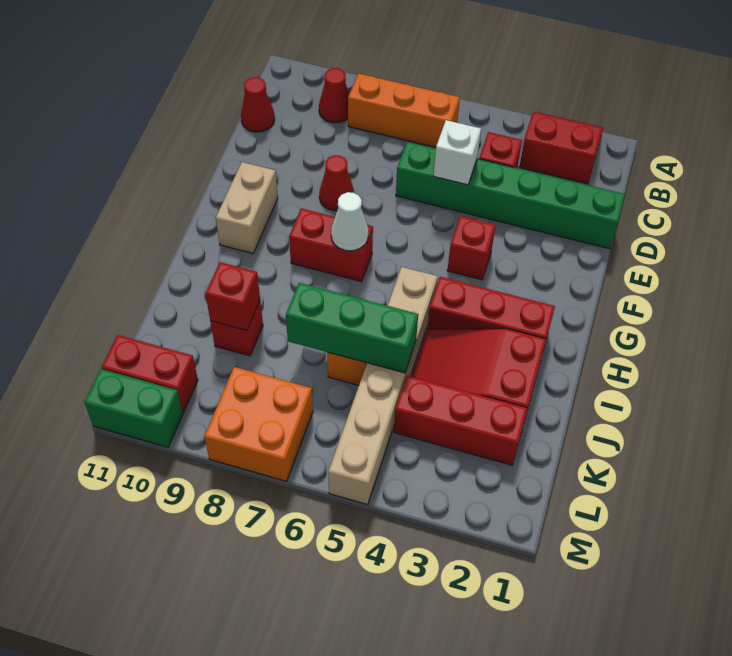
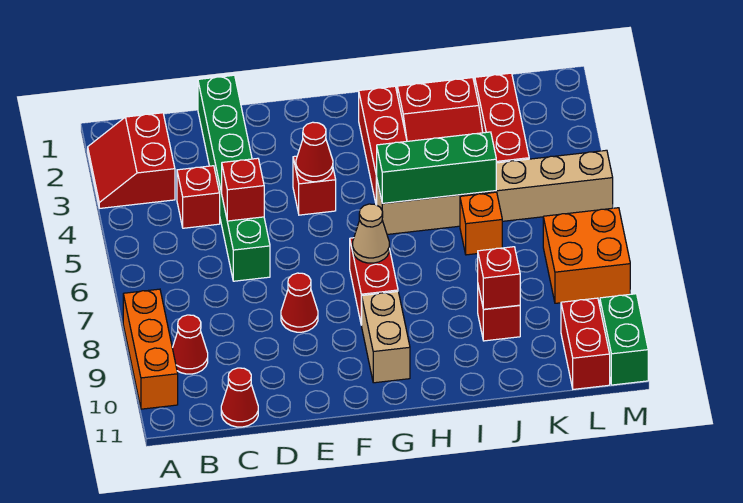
orange brick B6:B8 level 1 -> orange brick A8:A10 level 1
white brick D5 level 2 -> red brick D5 level 2
none -> red cone F4 level 2
tan brick F10:G10 level 1 -> tan brick G9:G10 level 1
white cone G7 level 2 -> tan cone G7 level 2
green brick J5:J7 level 2 -> green brick H5:J5 level 2

